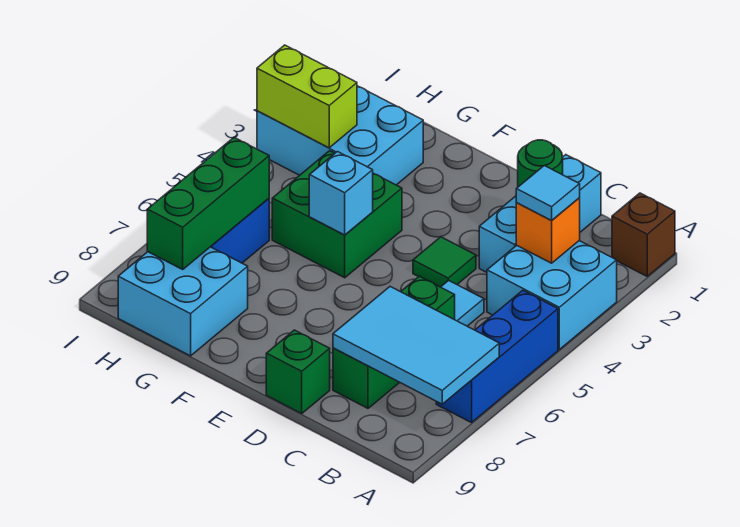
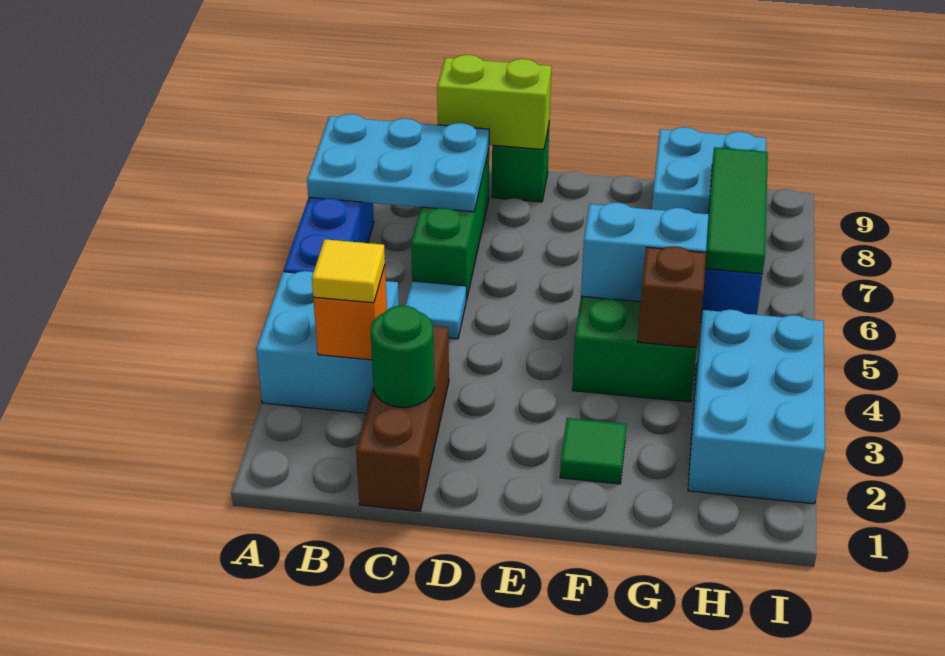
brown brick A1 level 1 -> brown brick G4 level 2
cyan tile A7:C8 level 2 -> cyan plate A7:C8 level 2
cyan tile B3 level 3 -> yellow tile B3 level 3
cyan brick C1:C3 level 1 -> brown brick C1:C3 level 1
green tile D4 level 1 -> green tile F2 level 1
cyan brick F5 level 2 -> cyan brick F5:G5 level 2
cyan brick G2:I3 level 1 -> cyan brick H2:I4 level 1
lime brick H3:I3 level 2 -> lime brick C9:D9 level 2
green brick H6:H8 level 2 -> green tile H6:H8 level 2

